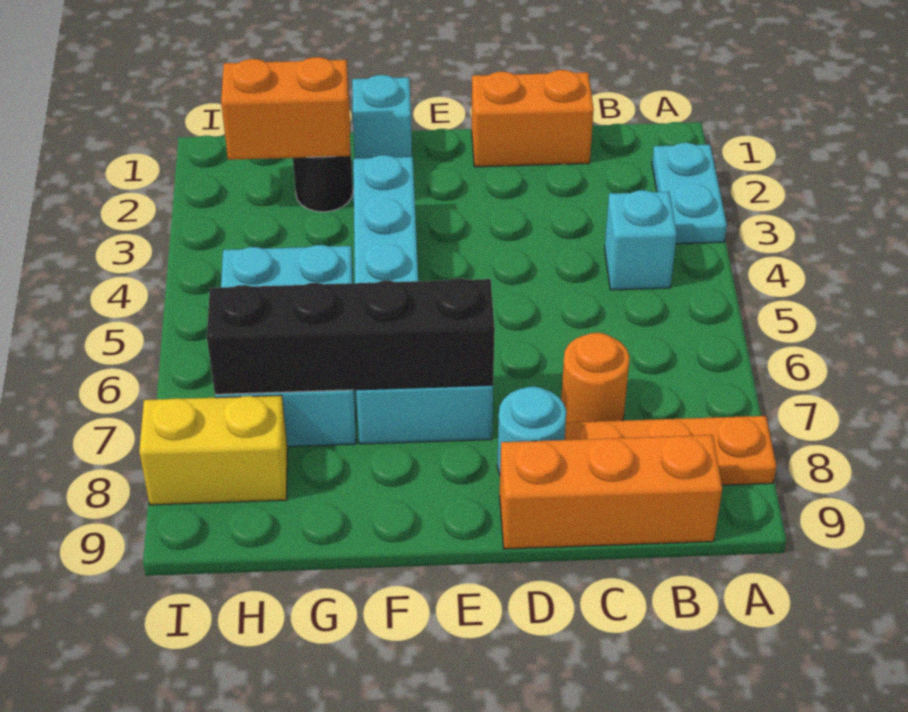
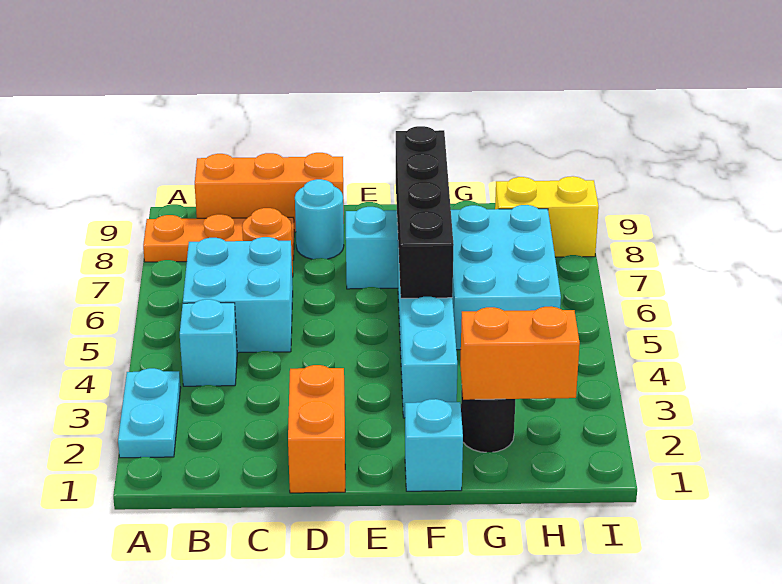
none -> cyan brick B5:C6 level 1
orange brick C1:D1 level 1 -> orange brick D1:D2 level 1
black brick E7:H7 level 2 -> black brick F5:F8 level 2

